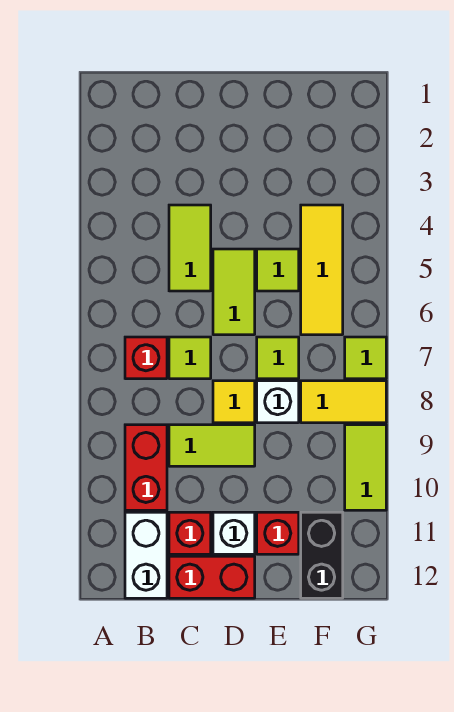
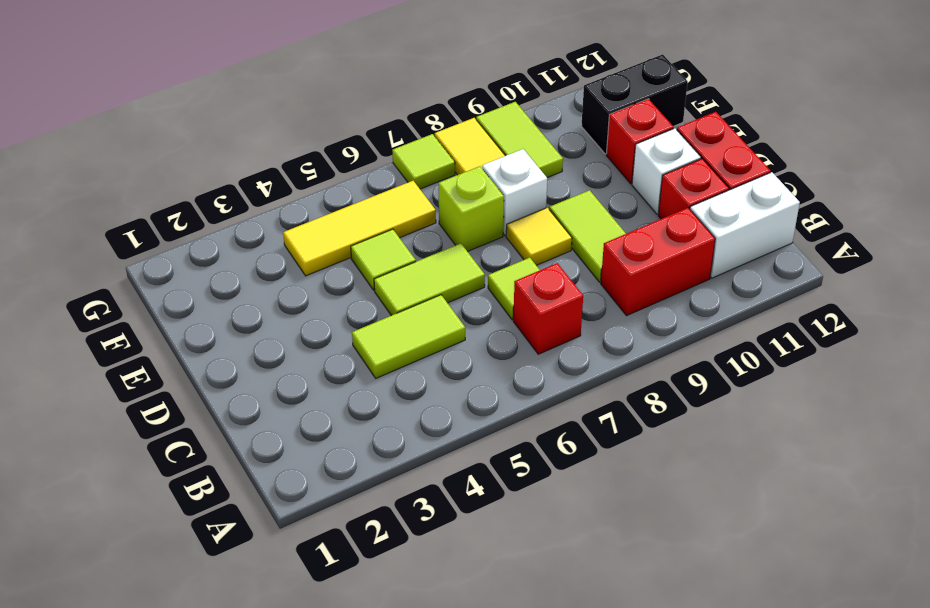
lime tile E7 level 1 -> lime brick E7 level 1
lime tile G9:G10 level 1 -> lime tile F9:G9 level 1

